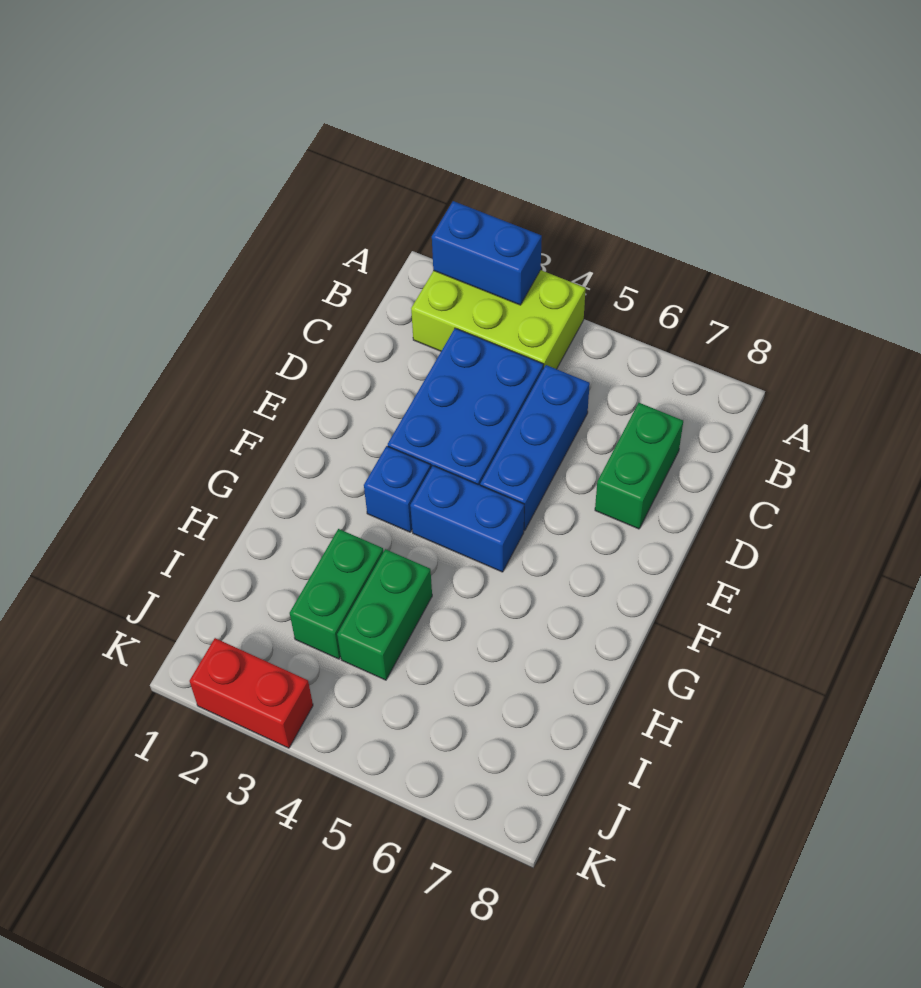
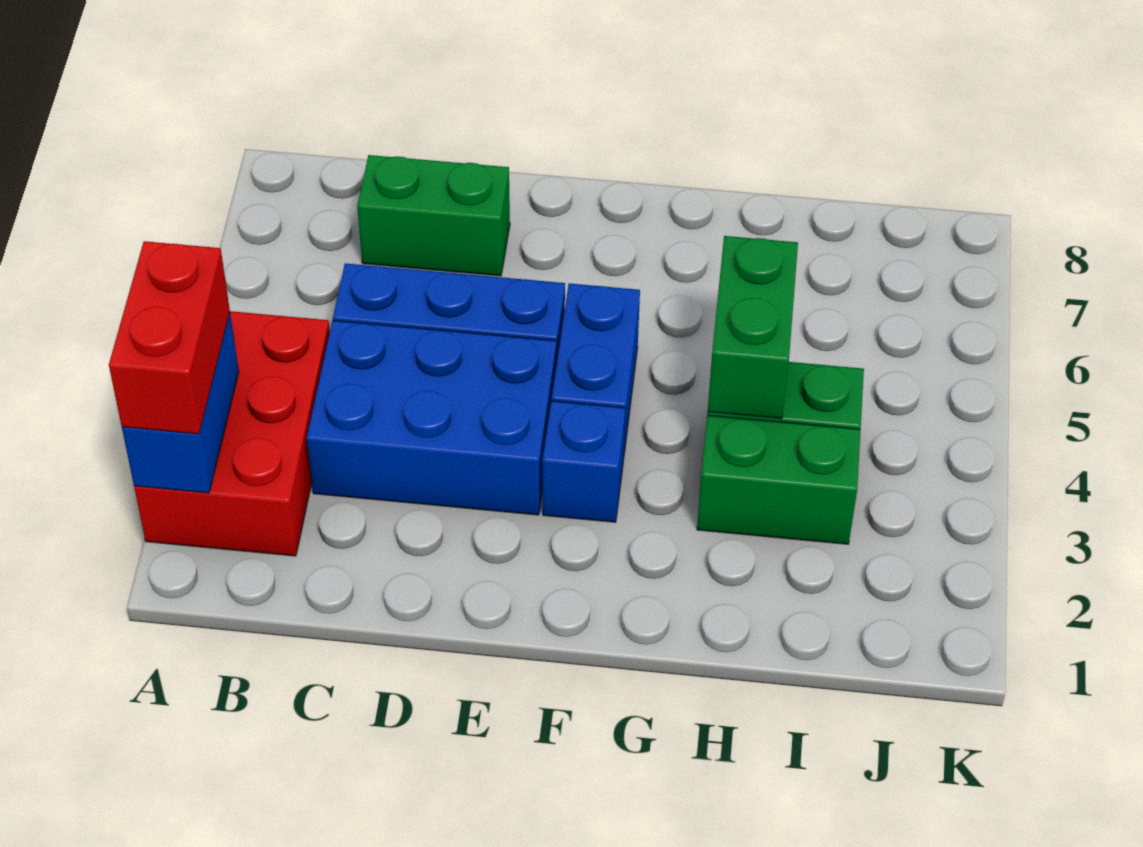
lime brick A2:B4 level 1 -> red brick A2:B4 level 1
none -> green brick H4:H5 level 2
red brick K2:K3 level 1 -> red brick A2:A3 level 3

